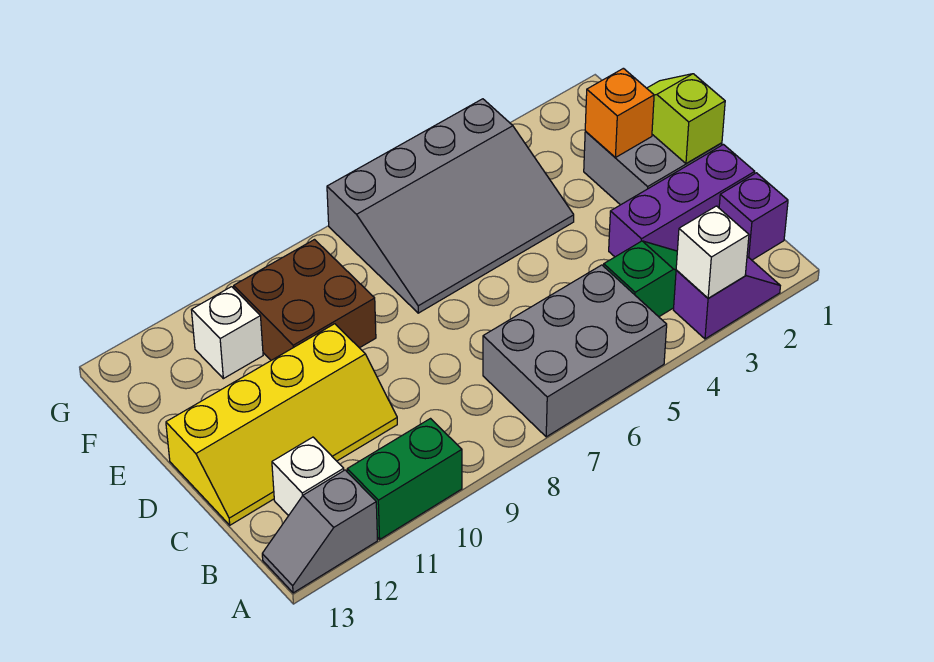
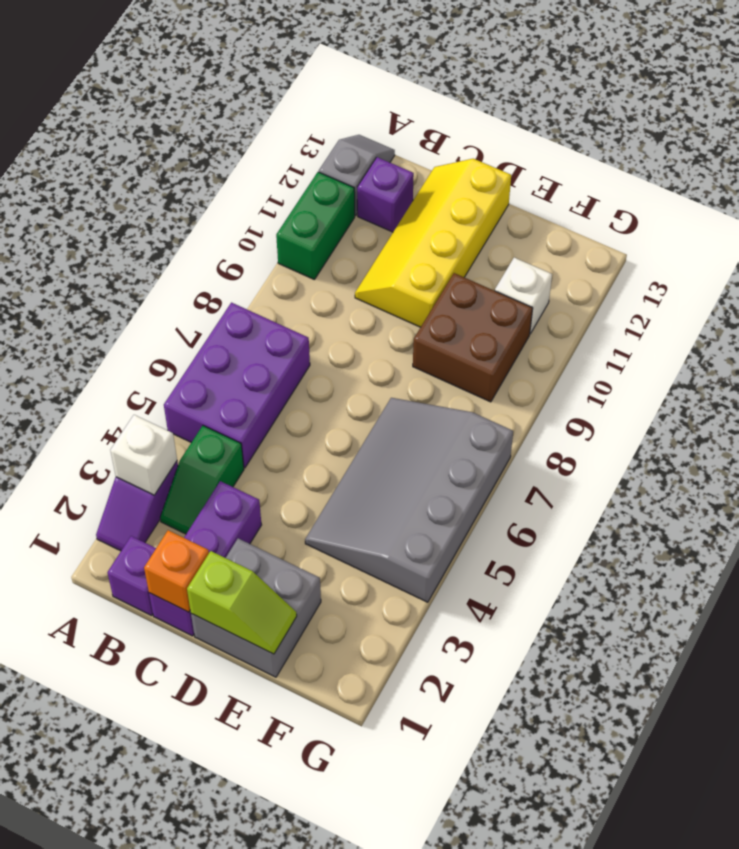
grey brick A5:B7 level 1 -> purple brick A5:B7 level 1
white brick B12 level 1 -> purple brick B12 level 1
orange brick E2 level 2 -> orange brick C1 level 2

